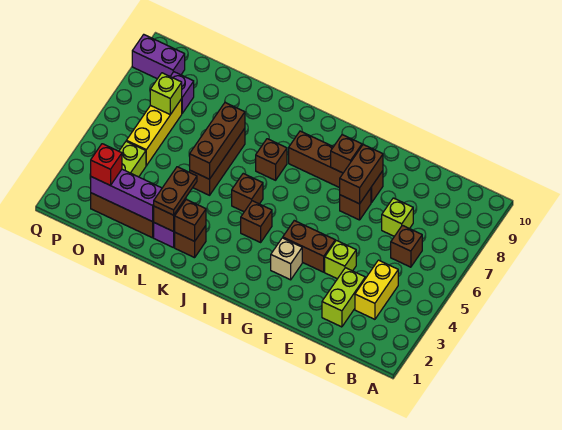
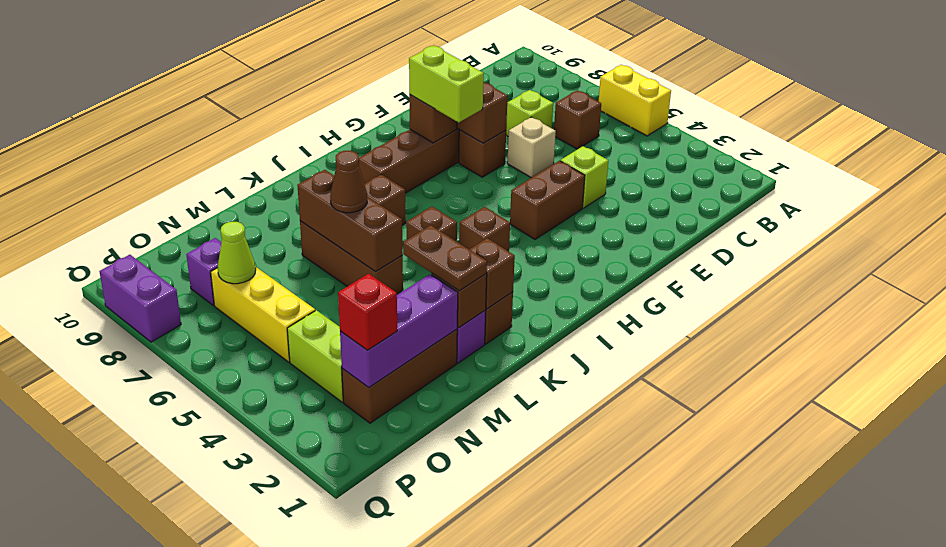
yellow brick C3:C4 level 1 -> yellow brick A5:A6 level 1
lime brick D2:D3 level 1 -> lime brick G7:G8 level 3
tan brick G3 level 1 -> tan brick E6 level 1
none -> brown cone L6 level 3
lime brick O7 level 2 -> lime cone O7 level 2
purple brick P9:Q9 level 1 -> purple brick Q8:Q9 level 1

